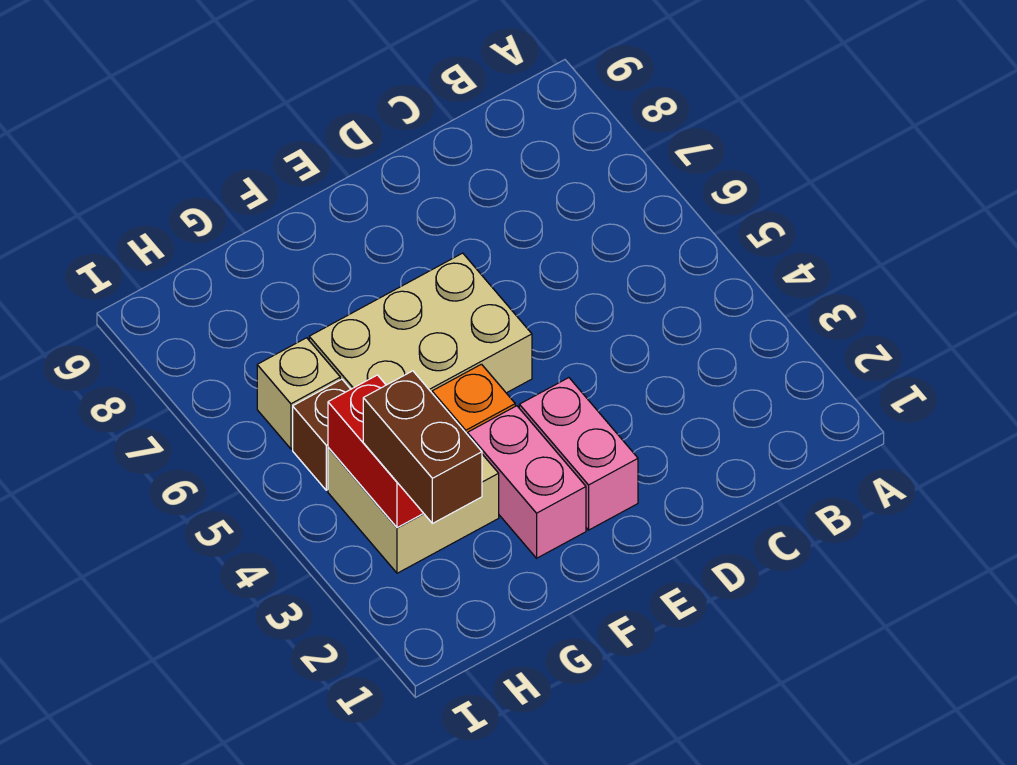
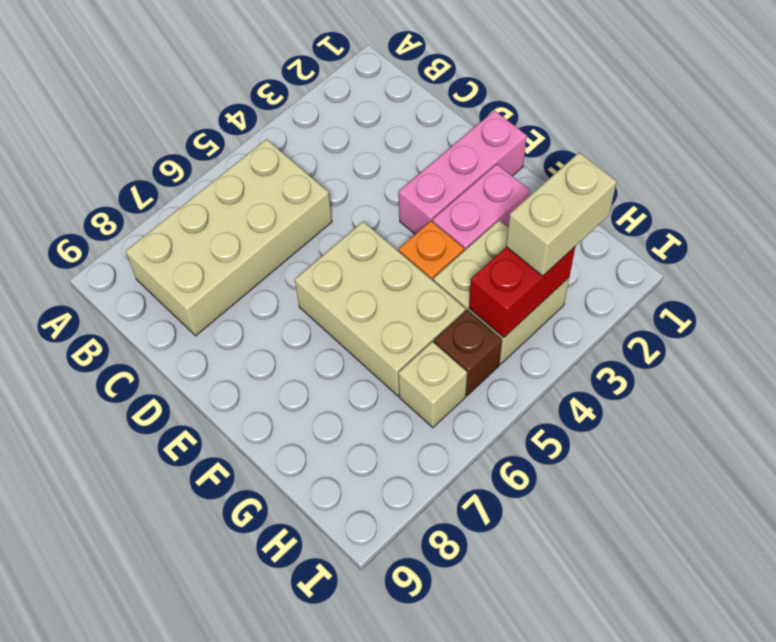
none -> tan brick B5:C8 level 1
pink brick E2:E3 level 1 -> pink brick E1:E3 level 1
brown brick H2:H3 level 3 -> tan brick H2:H3 level 3

